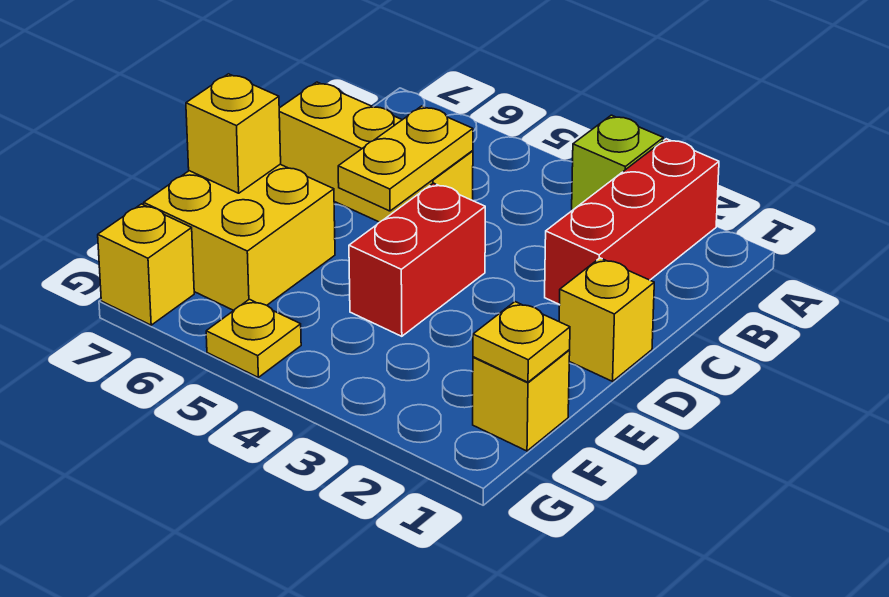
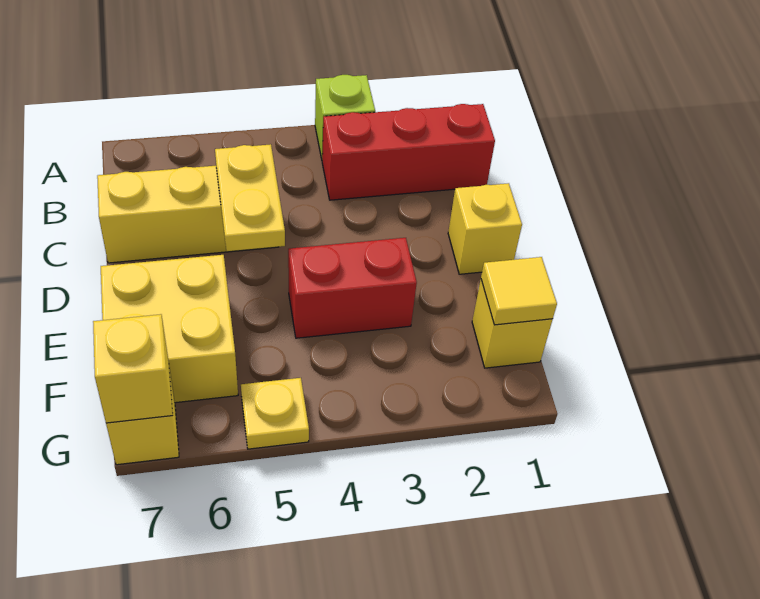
red brick A2:C2 level 1 -> red brick B1:B3 level 1
red brick D4:E4 level 1 -> red brick E3:E4 level 1
yellow brick E7 level 2 -> yellow brick G7 level 2
yellow plate F1 level 2 -> yellow tile F1 level 2

